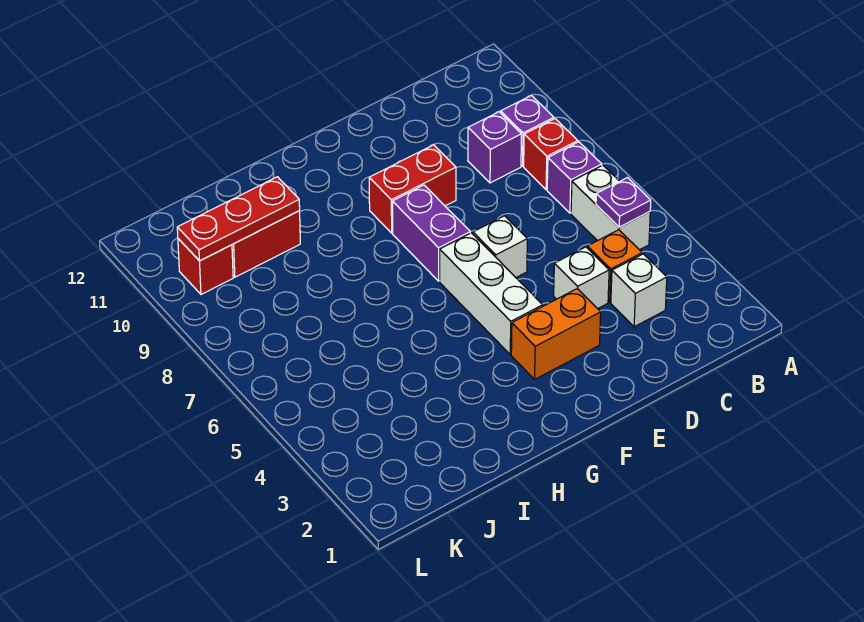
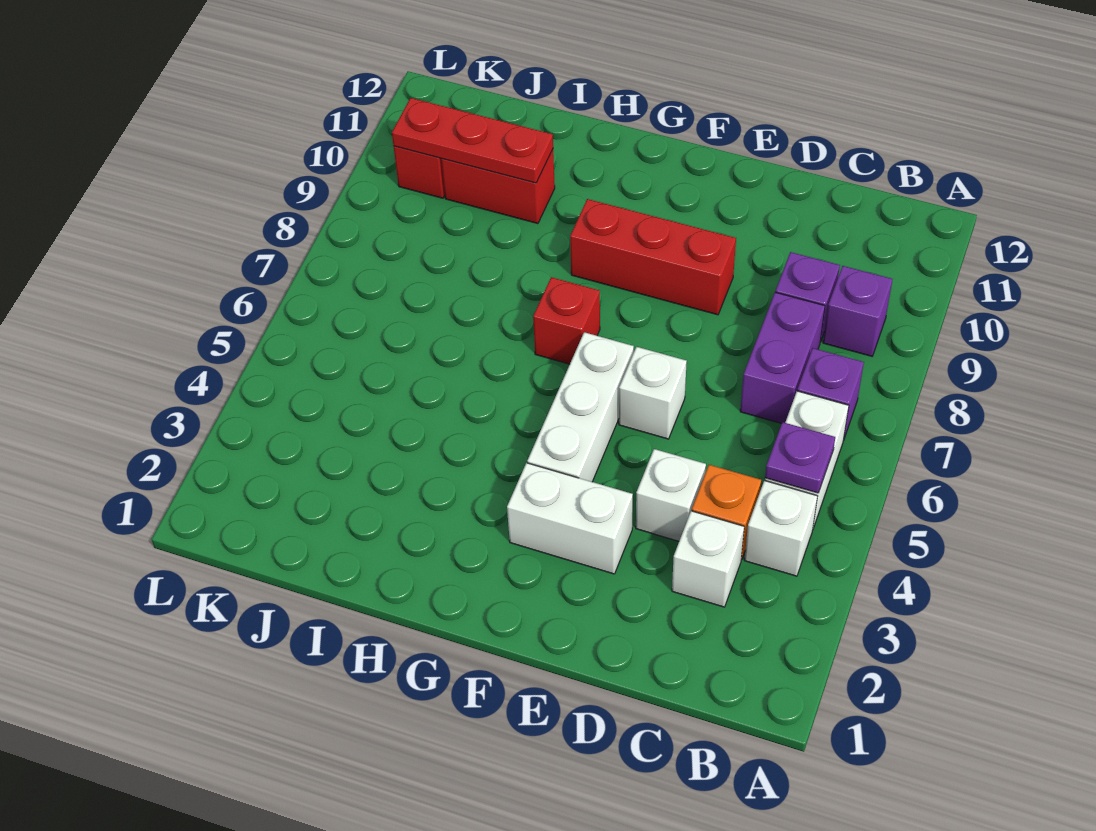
none -> white brick B4 level 1
red brick B8 level 1 -> red brick G7 level 1
orange brick E3:F3 level 1 -> white brick E3:F3 level 1
red brick E9:F9 level 1 -> red brick E9:G9 level 1
purple brick F7:F8 level 1 -> purple brick C7:C8 level 1

